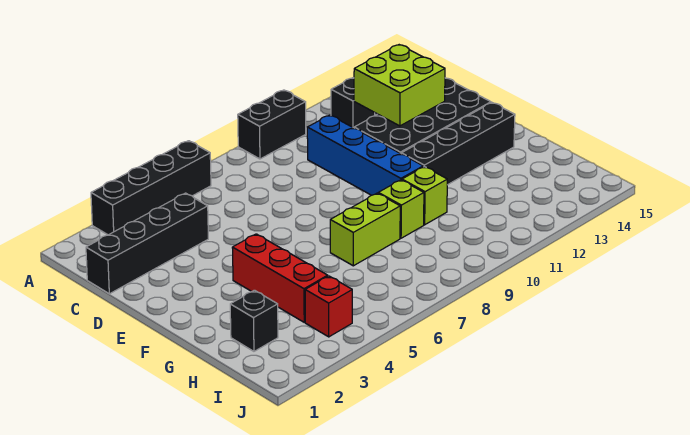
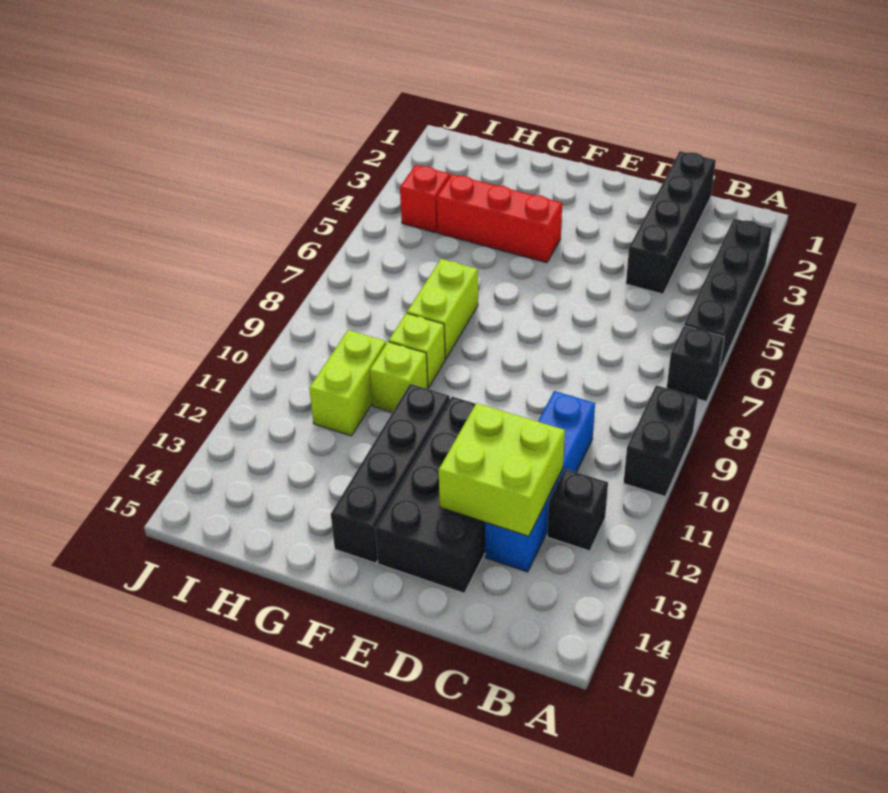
blue brick C10:F10 level 1 -> blue brick C10:C13 level 1
black brick H2 level 1 -> black brick A7 level 1
none -> lime brick H10:H11 level 1

